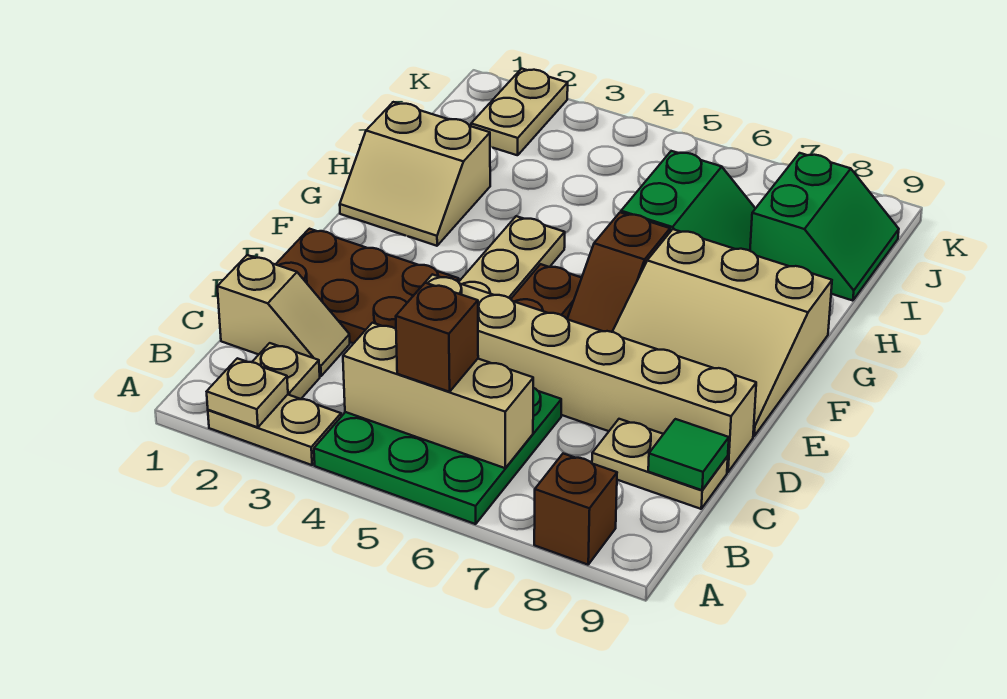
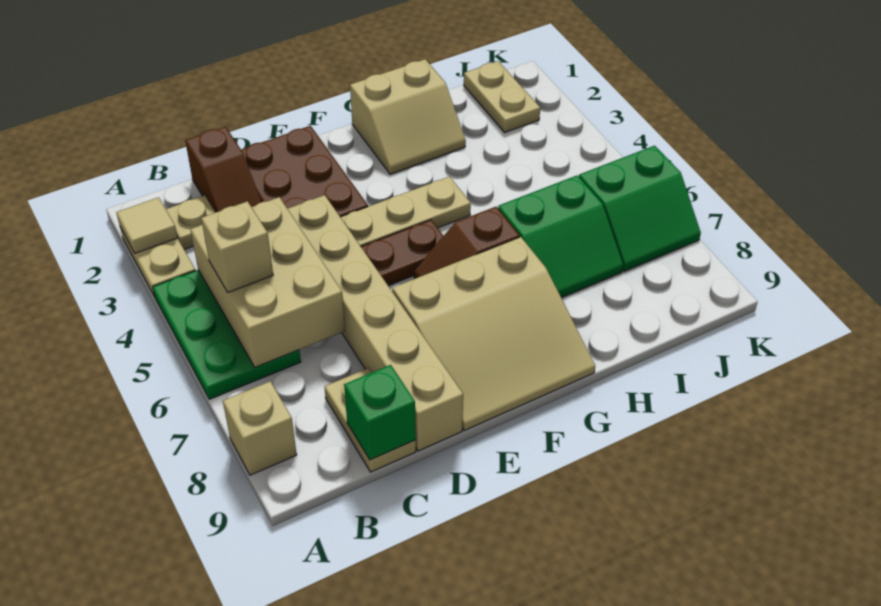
tan plate A2 level 2 -> tan tile A2 level 2
green plate A4:C6 level 1 -> green plate A4:B6 level 1
brown brick A8 level 1 -> tan brick A8 level 1
tan brick B4:B6 level 2 -> tan brick B4:C6 level 2
brown brick B5 level 3 -> tan brick B5 level 3
tan slope C1:C2 level 1 top 1 -> brown slope C1:C2 level 1 top 1
green tile C9 level 2 -> green brick C9 level 2
tan slope E7:G9 level 1 top G -> tan slope E7:G9 level 1 top 7
tan slope G1:H2 level 1 top H -> tan slope G1:H2 level 1 top 1
green slope I8:J9 level 1 top 8 -> green slope J6:K7 level 1 top 6
tan plate J2:K2 level 1 -> tan plate J1:J2 level 1

